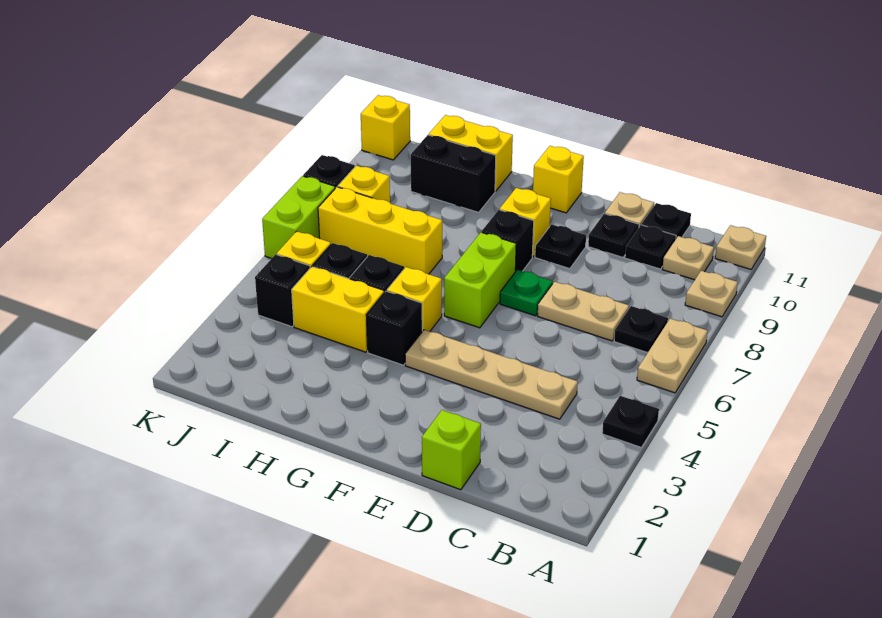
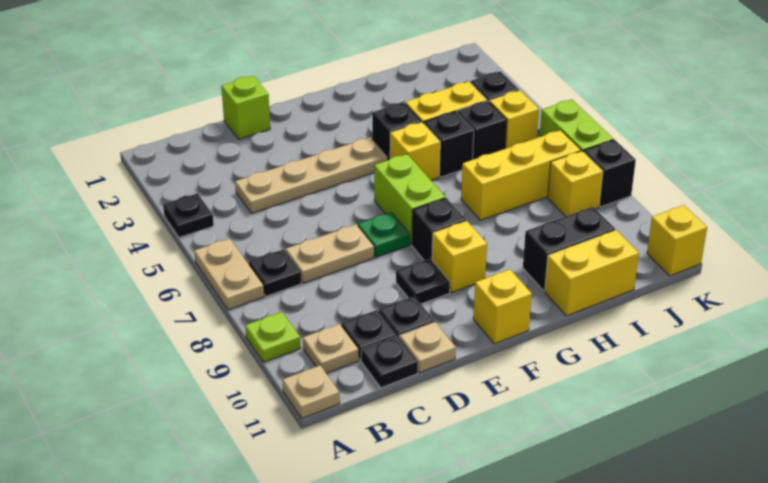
tan plate A9 level 1 -> lime plate A9 level 1

